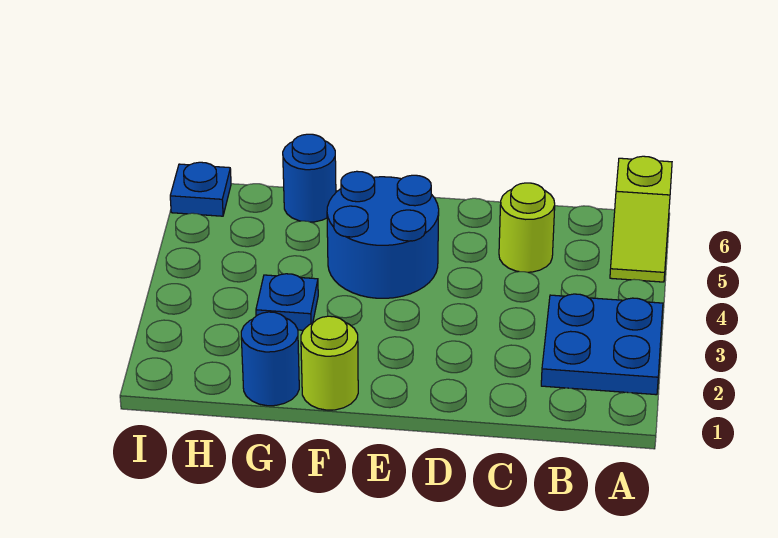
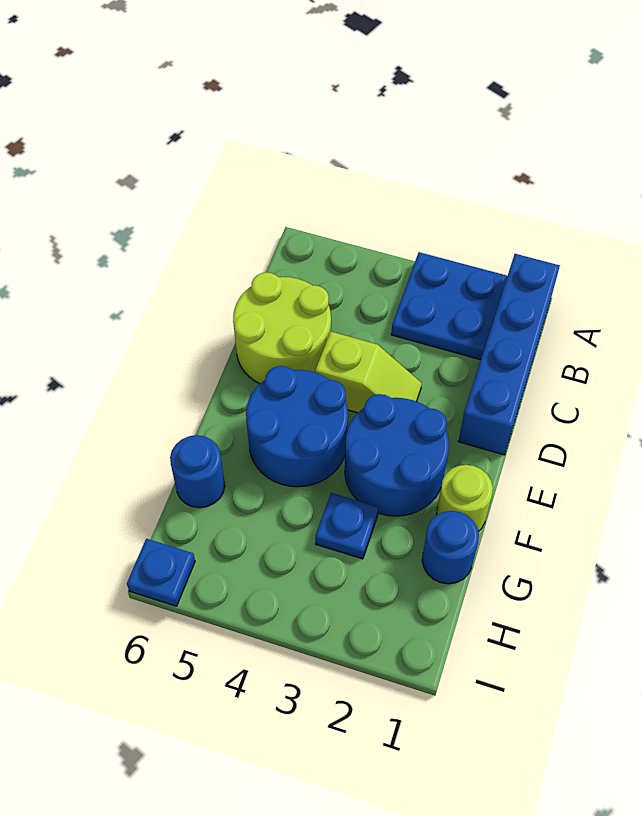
none -> blue brick A1:D1 level 1
lime slope A5:A6 level 1 top 6 -> lime slope D3:D4 level 1 top 4
lime round brick C5 level 1 -> lime round brick C5:D6 level 1
none -> blue round brick E2:F3 level 1

